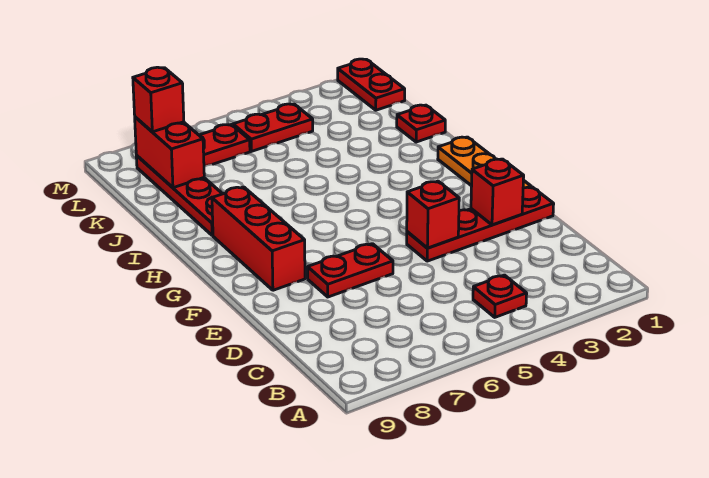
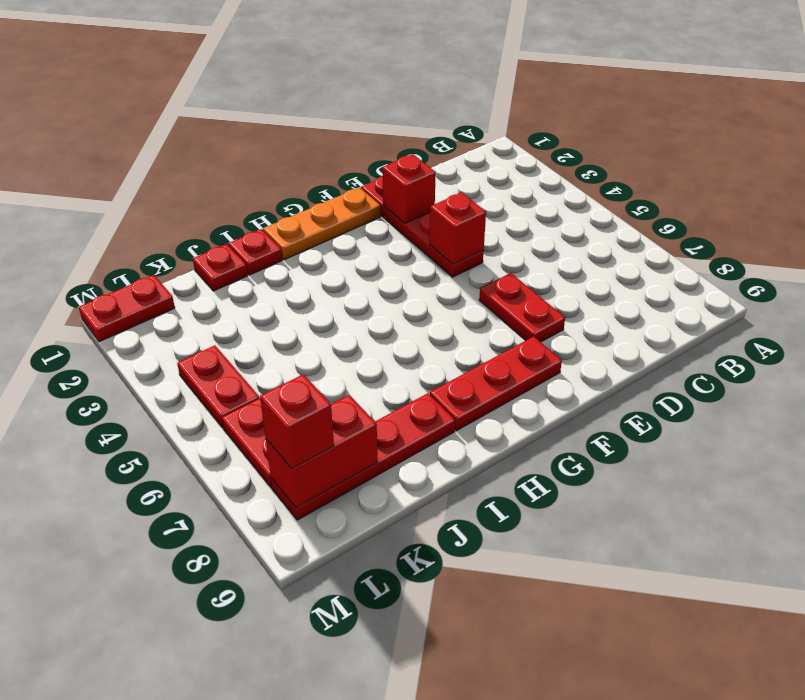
red plate B4 level 1 -> red plate I1 level 1
red brick F8:H8 level 1 -> red plate F8:H8 level 1

